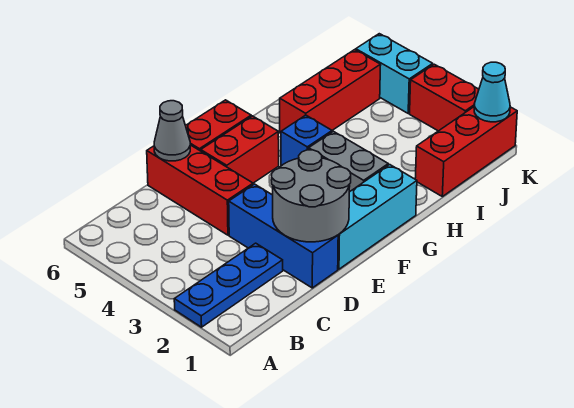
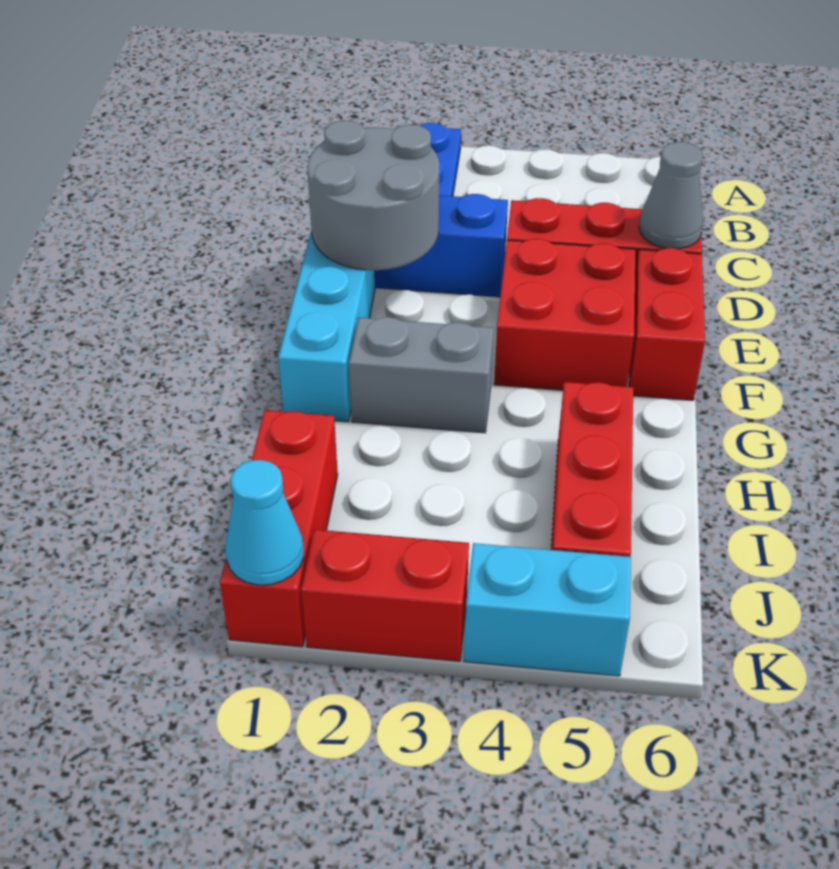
red brick E5:F5 level 1 -> red brick E4:F5 level 1
blue brick G4 level 1 -> none

